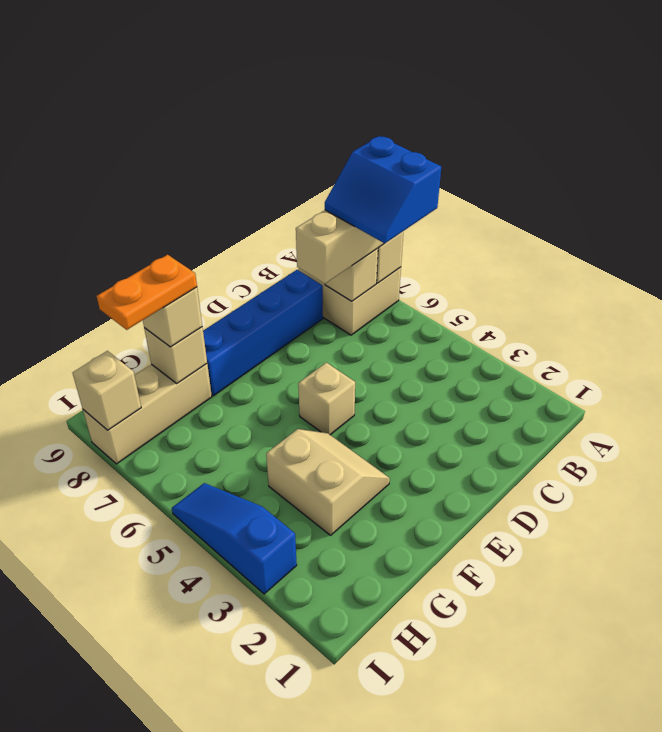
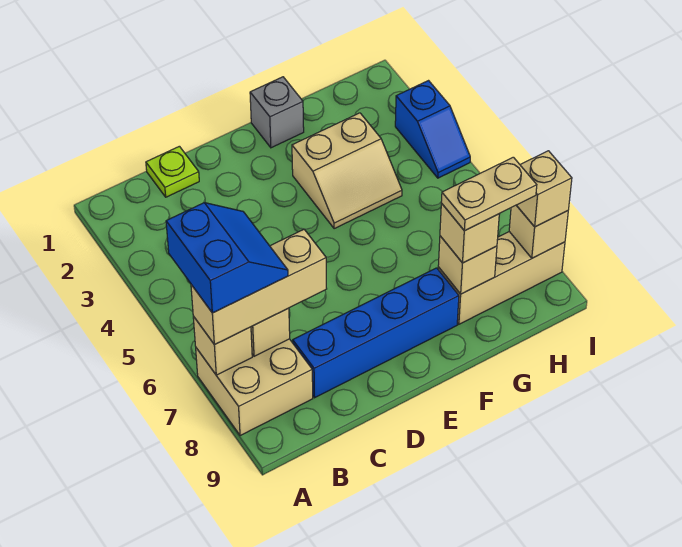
none -> lime plate C1 level 1
tan brick E5 level 1 -> tan brick I8 level 3
none -> grey brick F1 level 1
tan slope F3:G4 level 1 top G -> tan slope F3:G4 level 1 top 3
orange plate G8:H8 level 4 -> tan plate G8:H8 level 4
blue slope I3:I5 level 1 top 3 -> blue slope I3:I4 level 1 top 3

